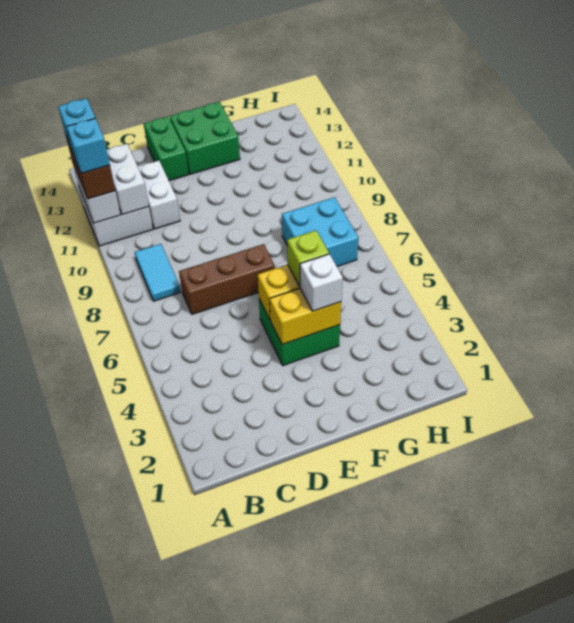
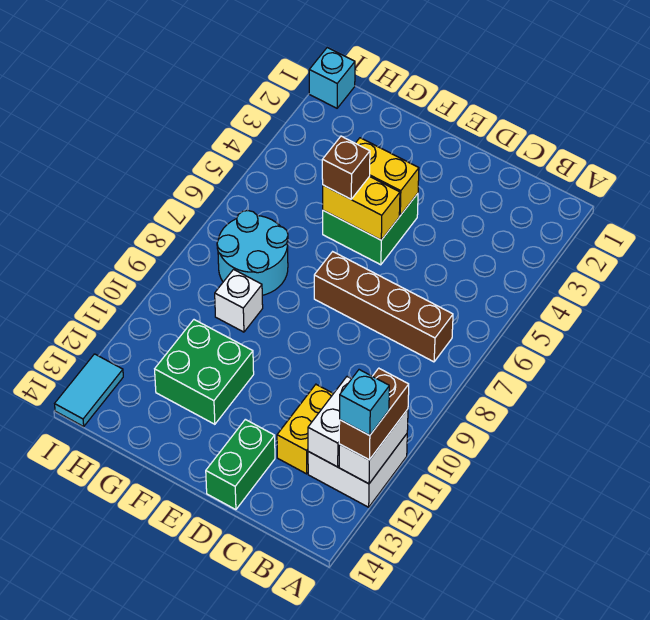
cyan brick A11 level 4 -> cyan brick I1 level 1
cyan tile B8:B9 level 1 -> cyan tile I13:I14 level 1
brown brick C7:E7 level 1 -> brown brick B7:E7 level 1
white brick C11:C12 level 1 -> yellow brick C11:C12 level 1
green brick E13:F14 level 1 -> green brick F11:G12 level 1
white brick F4 level 3 -> white brick G9 level 1
lime brick F5 level 3 -> brown brick F5 level 3
cyan brick G7:H8 level 1 -> cyan round brick G7:H8 level 1

